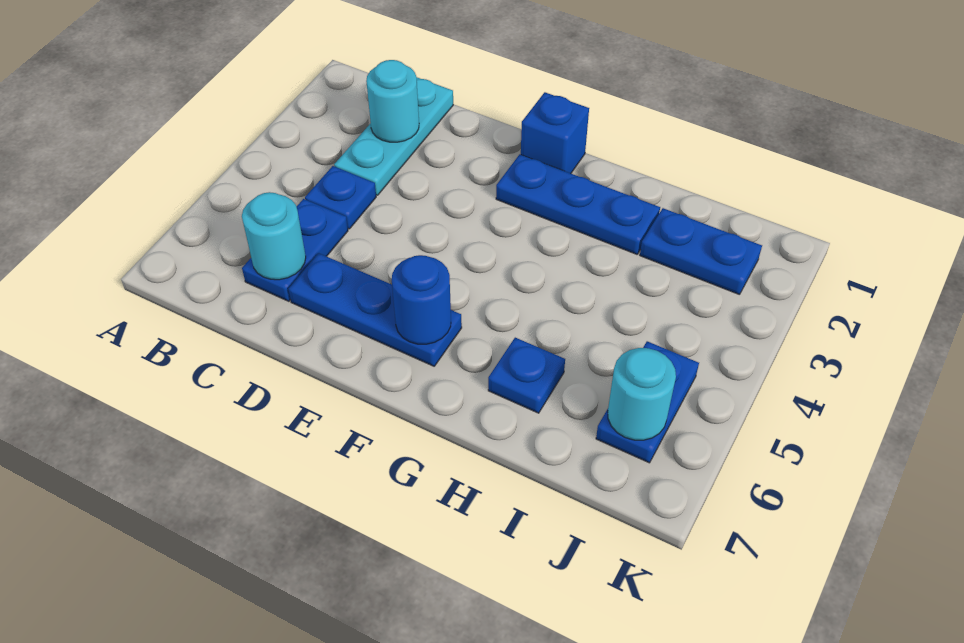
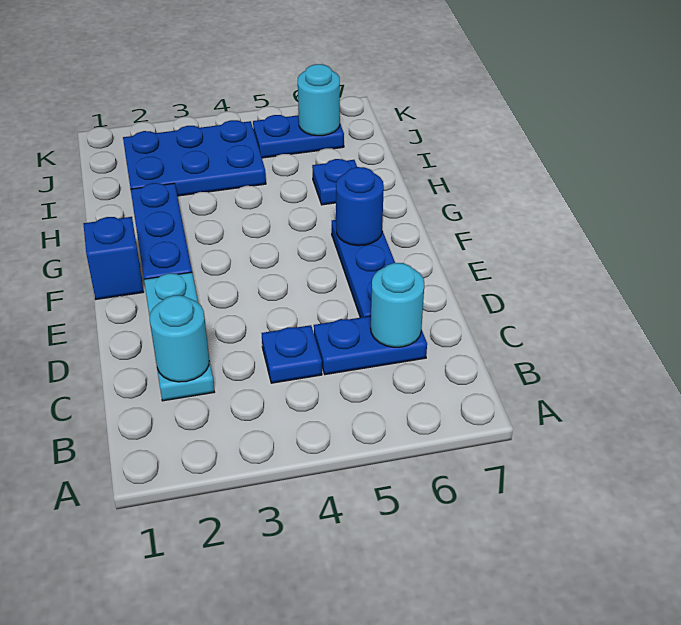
cyan plate C1:C3 level 1 -> cyan plate C2:E2 level 1
blue plate I2:J2 level 1 -> blue plate I2:J4 level 1

